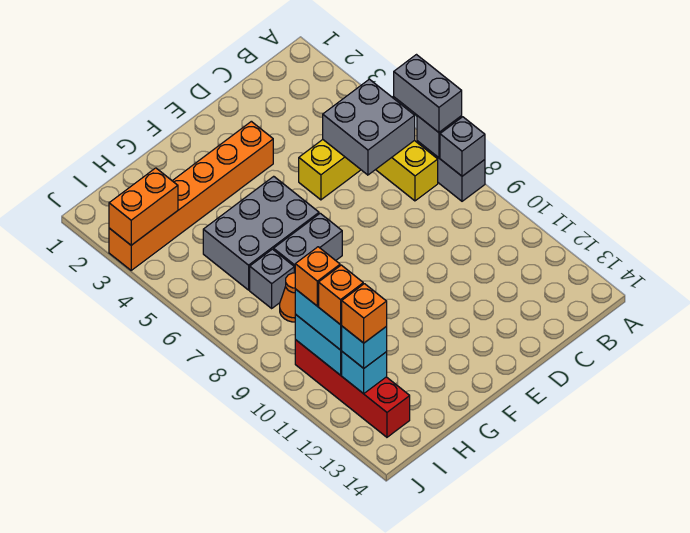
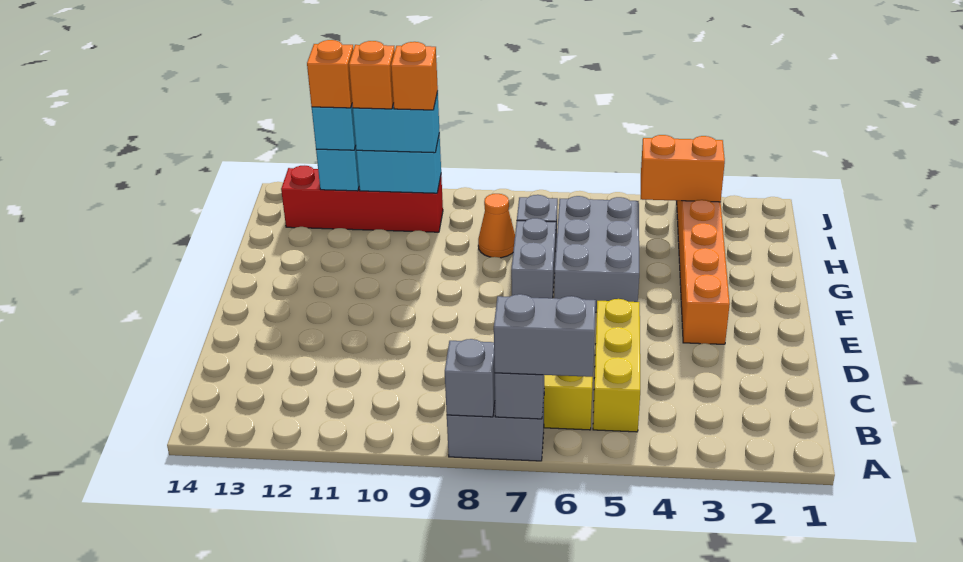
grey brick B5:C6 level 2 -> none
orange brick I3:J3 level 2 -> orange brick I3:I4 level 2

